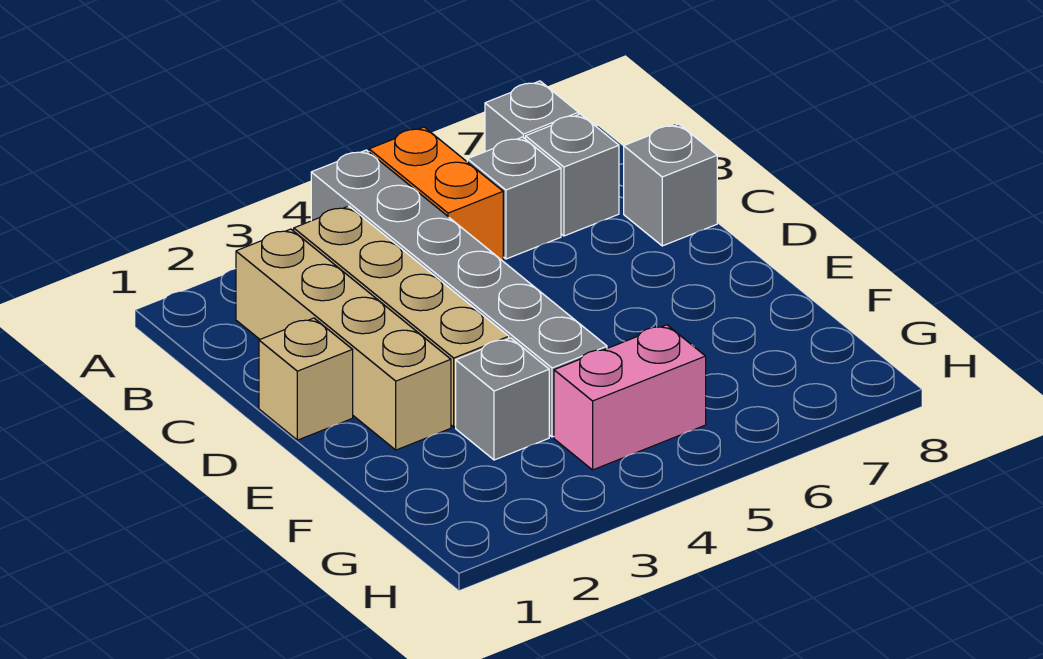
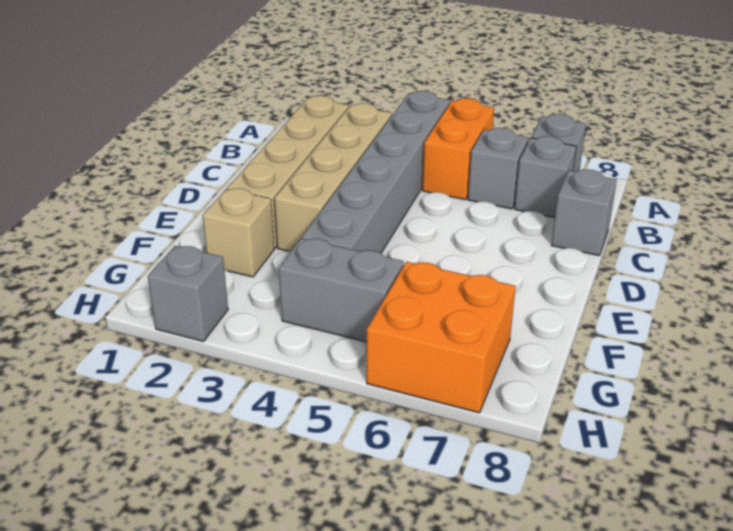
tan brick D1 level 1 -> tan brick F2 level 1
grey brick F3 level 1 -> grey brick H2 level 1
pink brick G4:G5 level 1 -> grey brick G4:G5 level 1
none -> orange brick G6:H7 level 1

